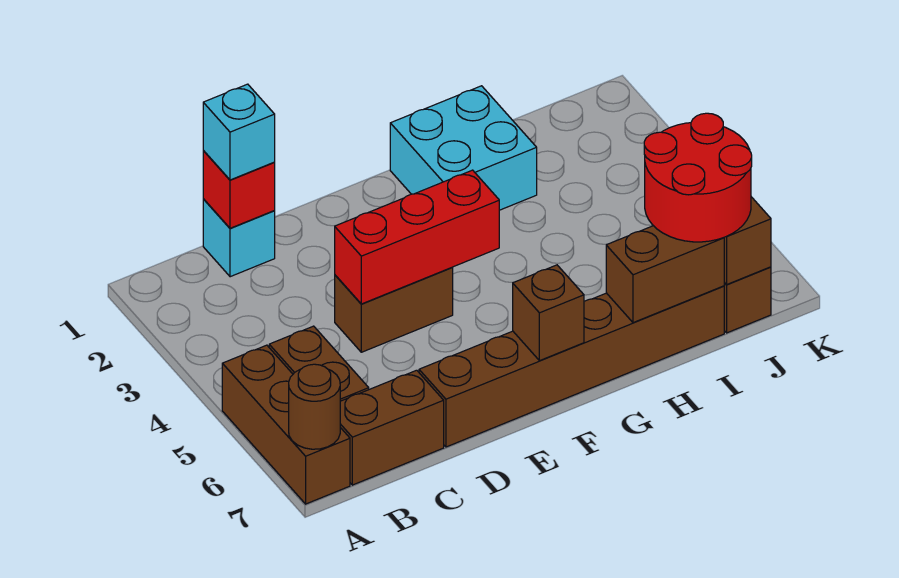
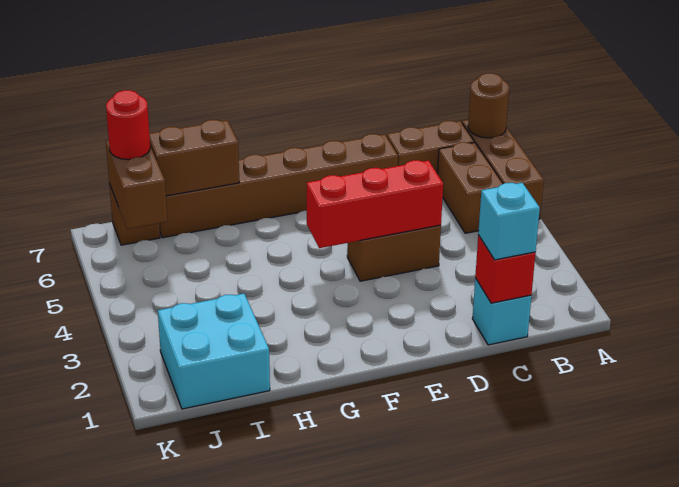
brown brick F7 level 2 -> none
cyan brick G1:H2 level 1 -> cyan brick I1:J2 level 1
red round brick I6:J7 level 3 -> red round brick J7 level 3

